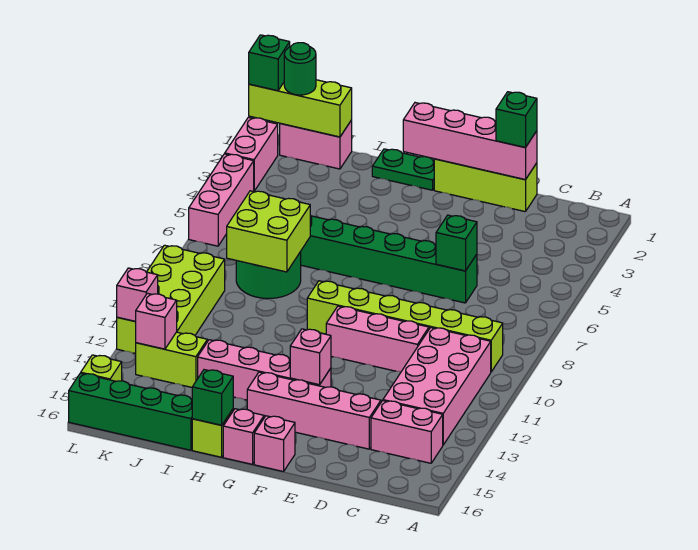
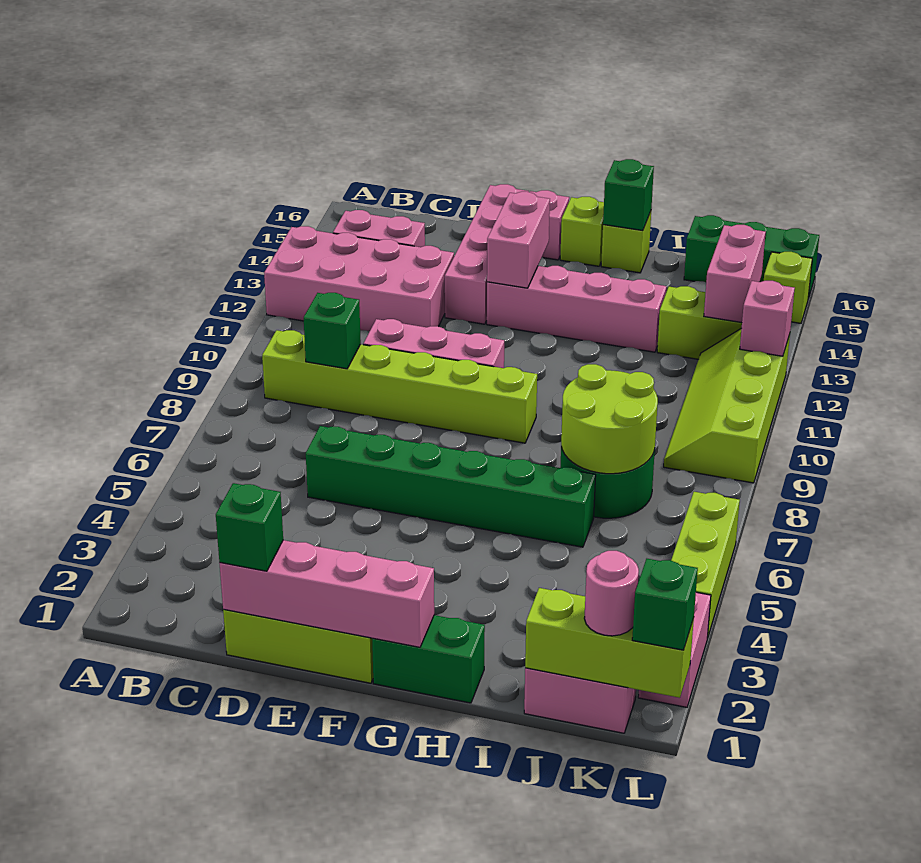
pink brick B10:C13 level 1 -> pink brick A12:D13 level 1
green brick D6 level 2 -> green brick C9 level 2
pink brick D14:G14 level 1 -> pink brick E13:E16 level 1
pink brick F13 level 2 -> pink brick F13:F14 level 2
green plate G1:H1 level 1 -> green brick G1:H1 level 1
pink brick G16 level 1 -> lime brick G16 level 1
lime brick I7:J8 level 2 -> lime round brick I7:J8 level 2
green brick I16:L16 level 1 -> green brick J16:L16 level 1
green round brick K1 level 3 -> pink round brick K1 level 3
lime brick K9:L12 level 1 -> lime slope K9:L12 level 1 top L
pink brick K13 level 2 -> pink brick K13:K14 level 2
pink brick L4:L6 level 1 -> lime brick L4:L6 level 1

